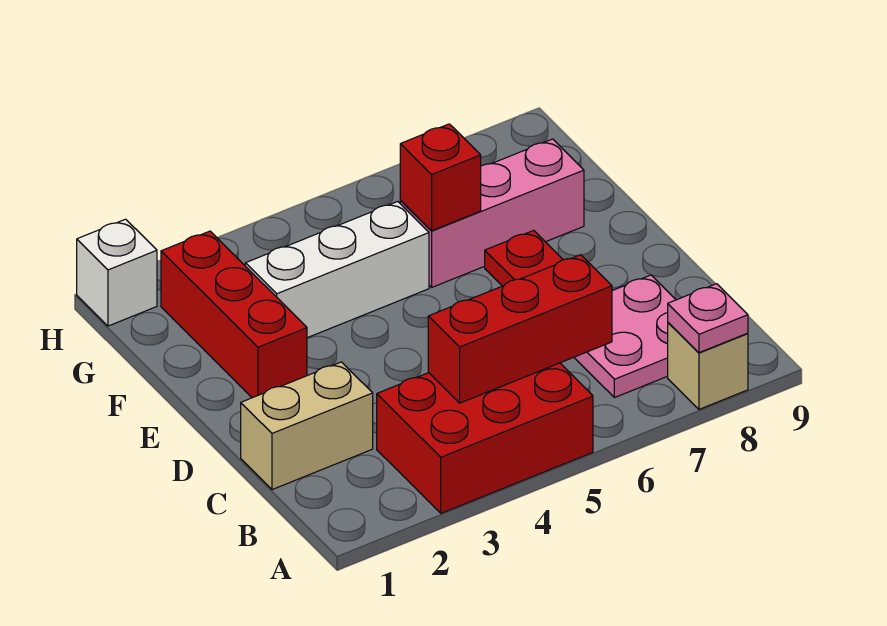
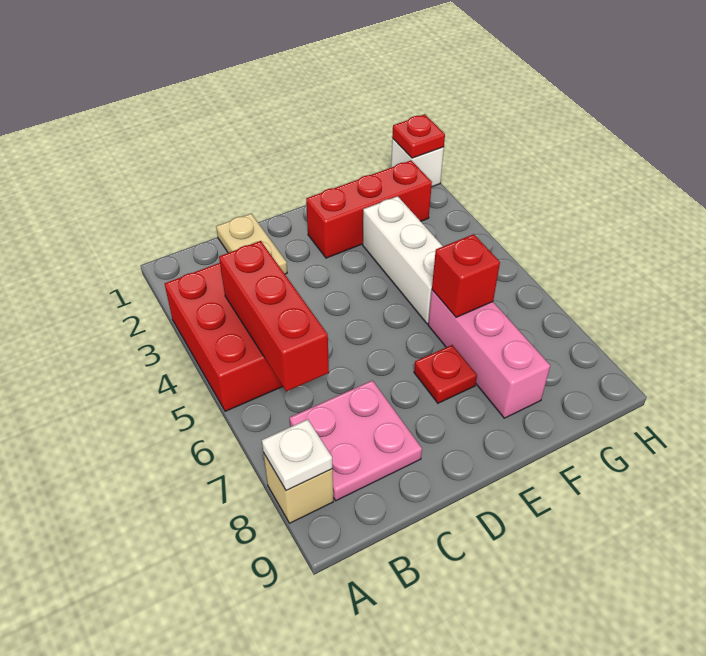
pink plate A8 level 2 -> white plate A8 level 2
tan brick C1:C2 level 1 -> tan plate C1:C2 level 1
none -> red plate H1 level 2

